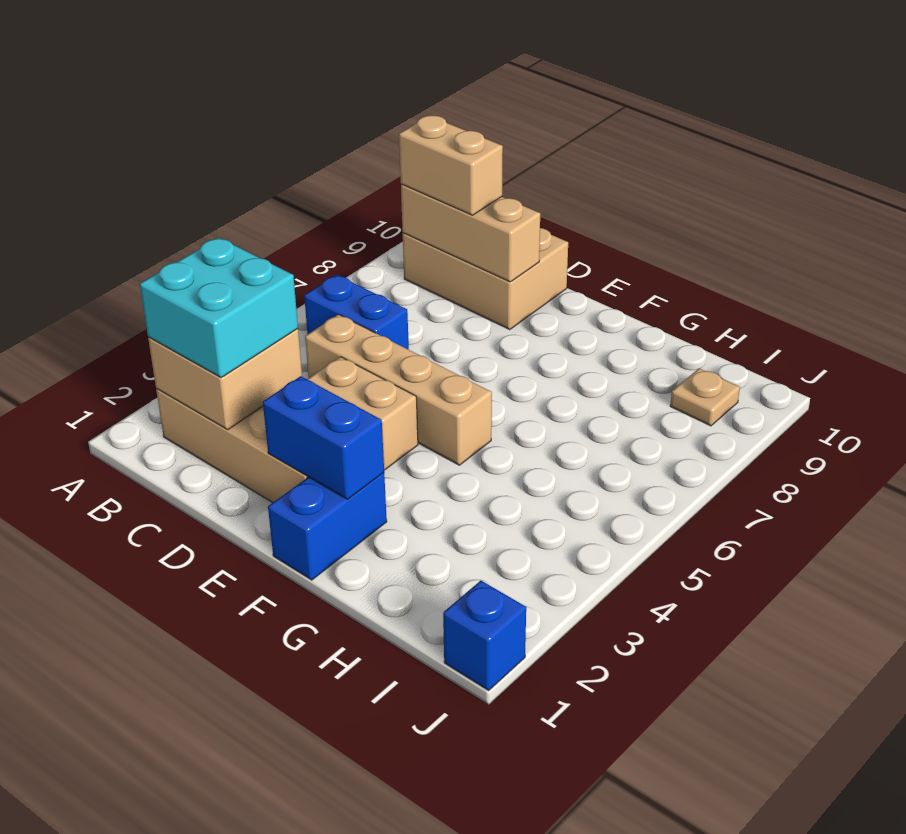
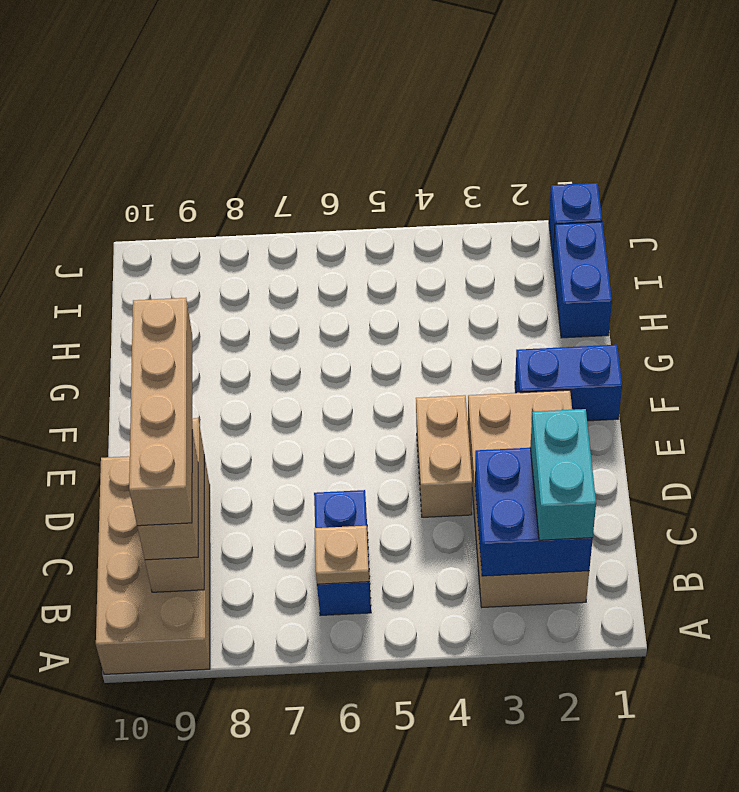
tan brick B2:C3 level 2 -> blue brick B2:C3 level 2
cyan brick B2:C3 level 3 -> cyan brick B2:C2 level 3
tan brick B9:D10 level 1 -> tan brick A9:D10 level 1
tan brick C5:F5 level 1 -> tan brick B9:E9 level 4
blue brick E2:F2 level 2 -> blue brick H1:I1 level 1
tan plate I9 level 1 -> tan plate B6 level 2

